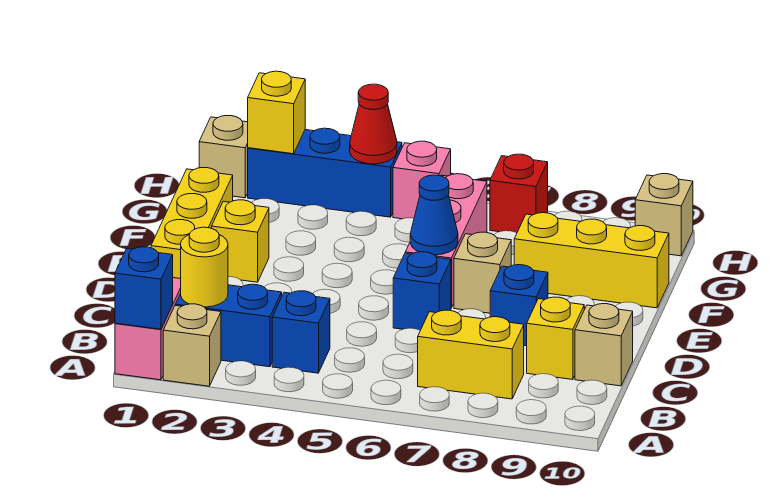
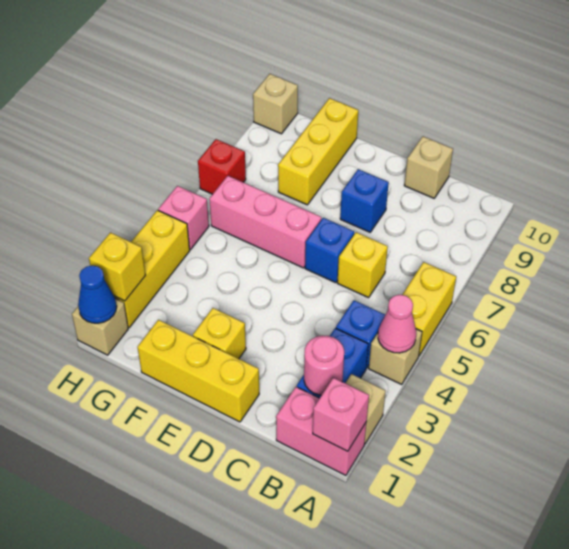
blue brick A1 level 2 -> pink brick A1 level 2
none -> pink cone A4 level 2
yellow round brick B2 level 2 -> pink round brick B2 level 2
yellow brick B7:B8 level 1 -> yellow brick A5:A6 level 1
yellow brick C9 level 1 -> yellow brick C6 level 1
blue cone E6 level 2 -> blue cone H1 level 2
tan brick E7 level 1 -> tan brick A4 level 1
blue brick H2:H4 level 1 -> yellow brick H2:H4 level 1
red cone H4 level 2 -> none

